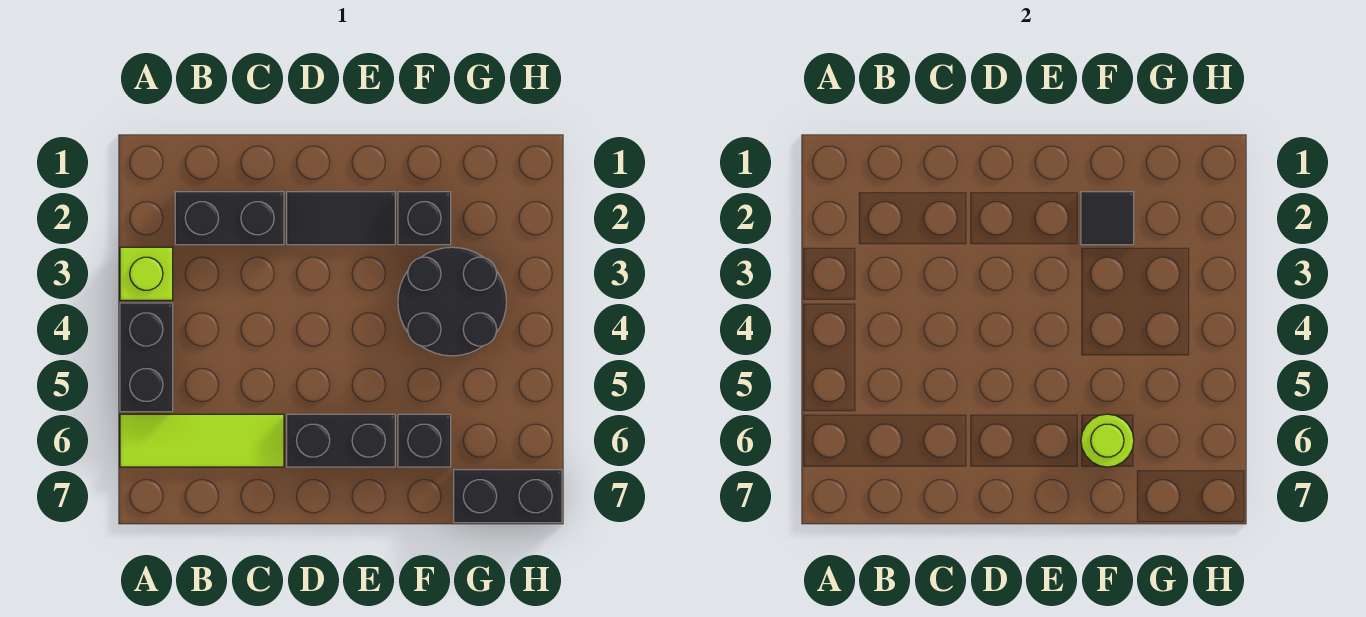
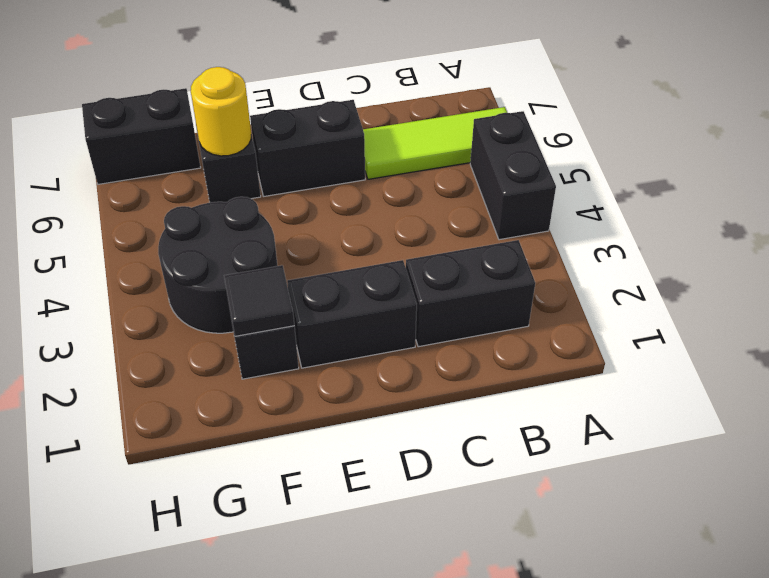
lime brick A3 level 1 -> none
black tile D2:E2 level 1 -> black brick D2:E2 level 1
lime round brick F6 level 2 -> yellow round brick F6 level 2

